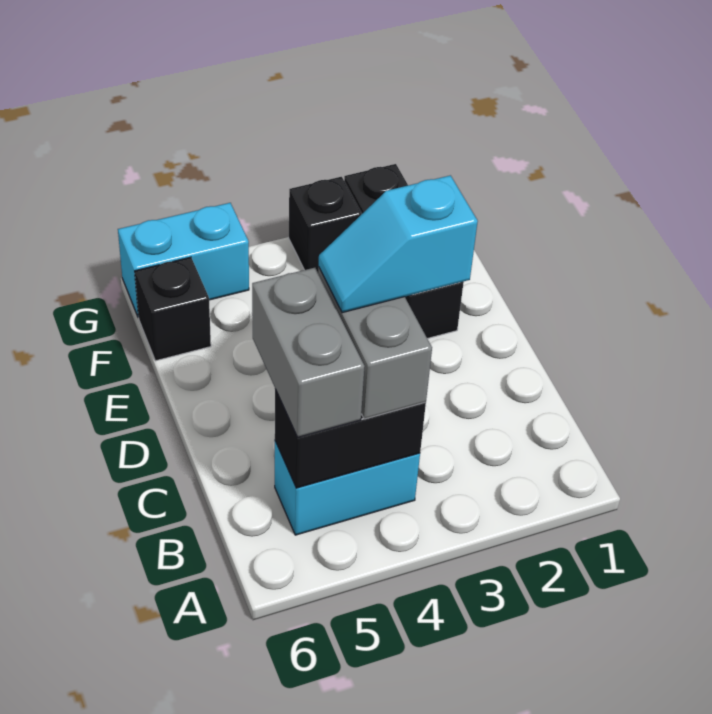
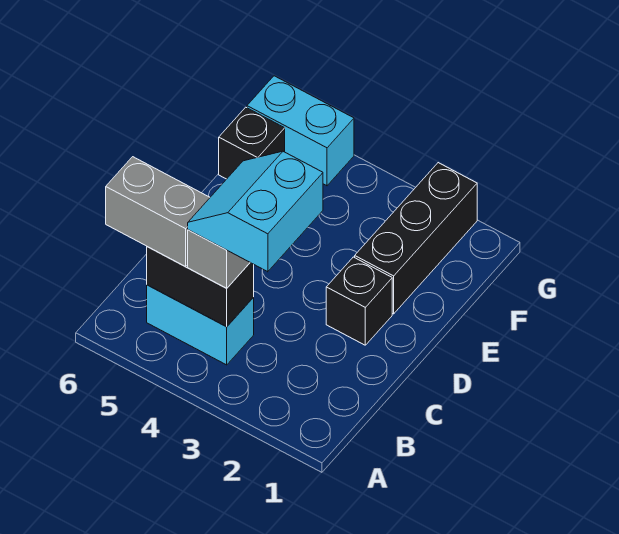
grey brick B5:C5 level 3 -> grey brick B5:B6 level 3
cyan slope C3:C4 level 4 top 3 -> cyan slope B3:C4 level 4 top 3
black brick G3 level 1 -> black brick D2 level 1

